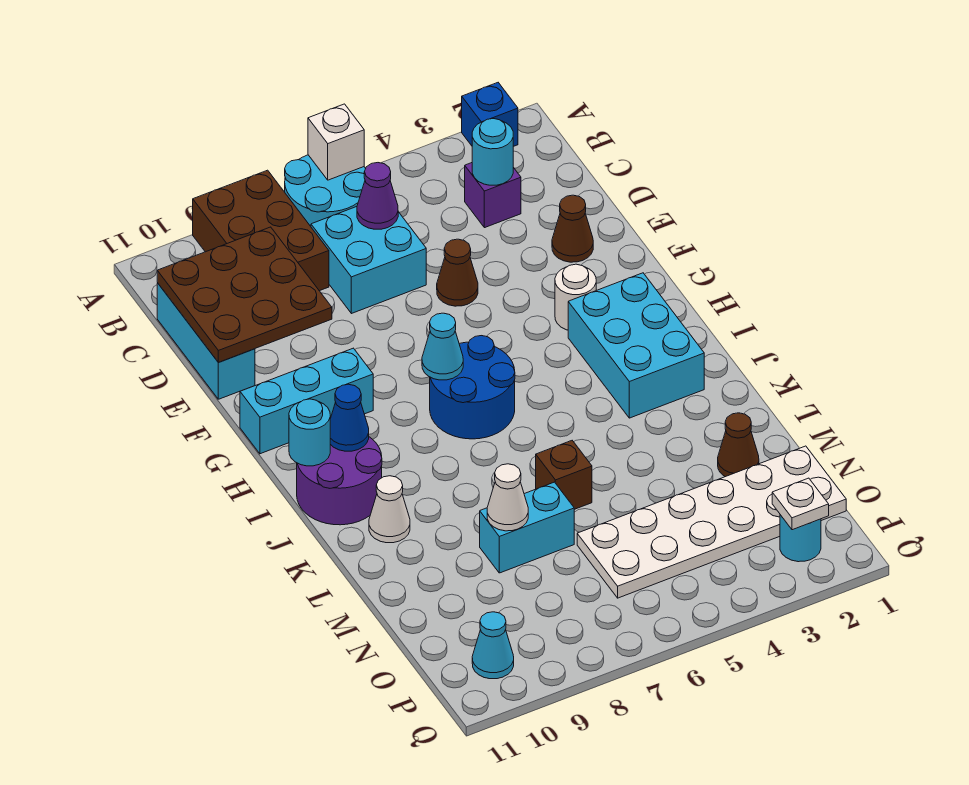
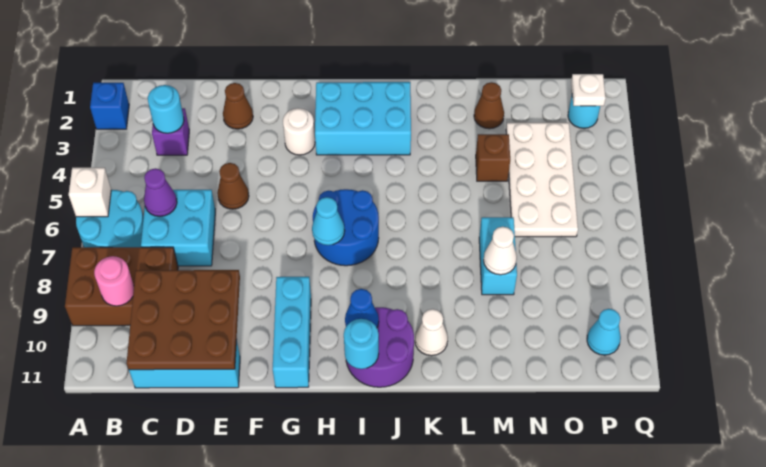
none -> pink round brick B9 level 2
brown brick L6 level 1 -> brown brick M4 level 1
white plate N1:O6 level 1 -> white plate N3:O6 level 1

